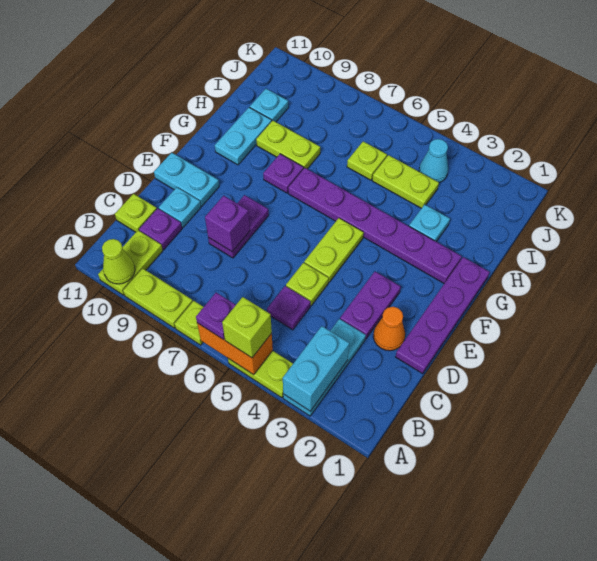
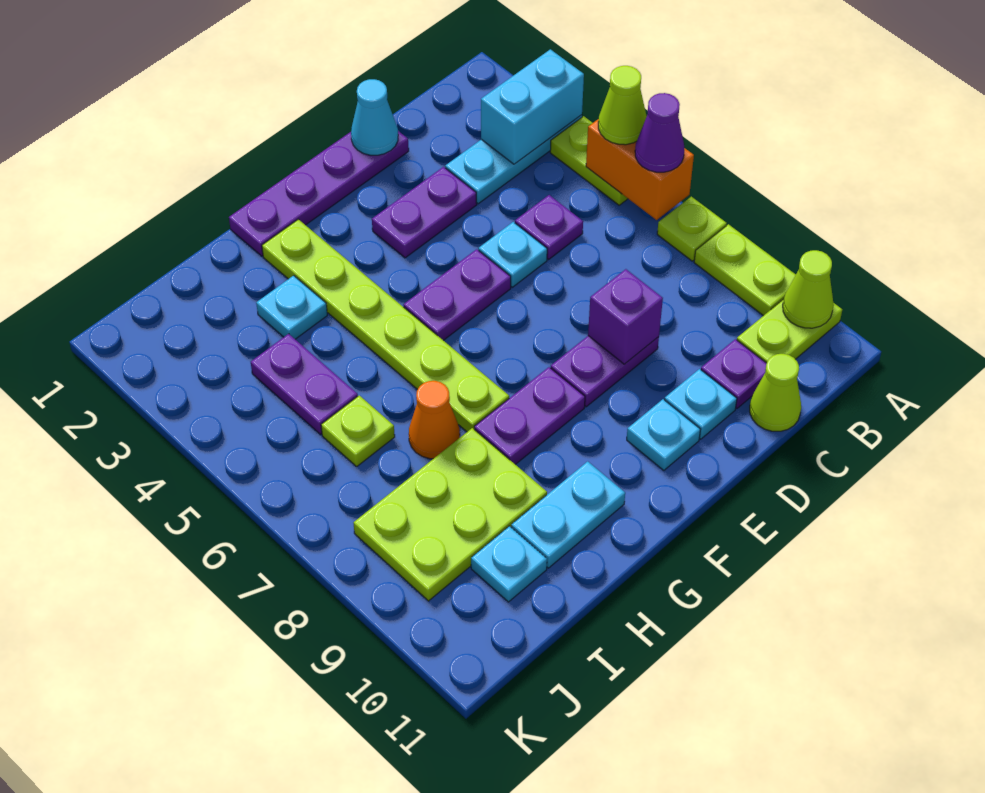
lime brick A5 level 3 -> lime cone A5 level 3
purple plate A6 level 3 -> purple cone A6 level 3
lime plate C11 level 1 -> lime cone C11 level 1
orange cone D2 level 1 -> orange cone H7 level 1
lime plate D5 level 1 -> cyan plate D5 level 1
lime plate E5:F5 level 1 -> purple plate E5:F5 level 1
cyan plate E10:E11 level 1 -> cyan plate E10 level 1
purple plate G2:G7 level 1 -> lime plate G2:G7 level 1
purple plate G8 level 1 -> purple plate F8:G8 level 1
lime plate H8:H9 level 1 -> lime plate H8:J9 level 1
lime plate I4:I5 level 1 -> purple plate I4:I5 level 1
cyan cone J4 level 1 -> cyan cone D1 level 2

